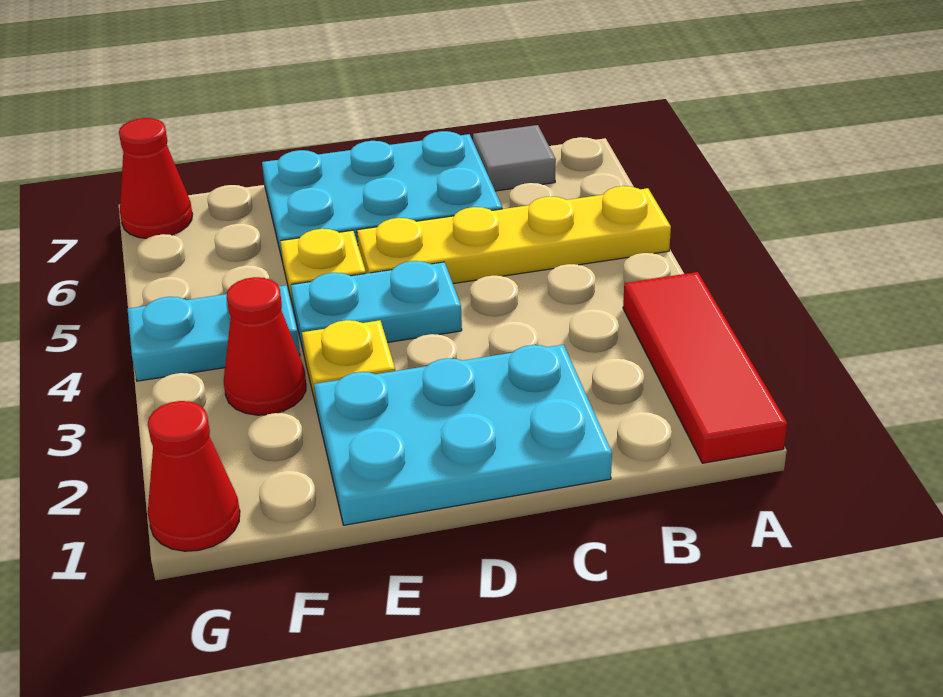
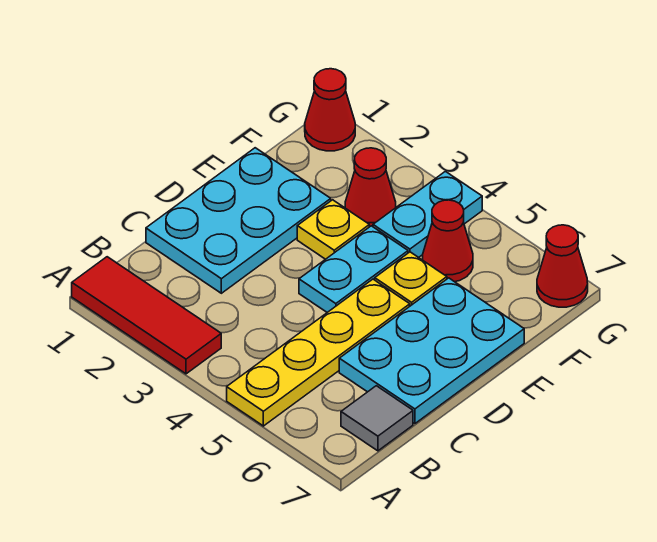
none -> red cone F5 level 1

